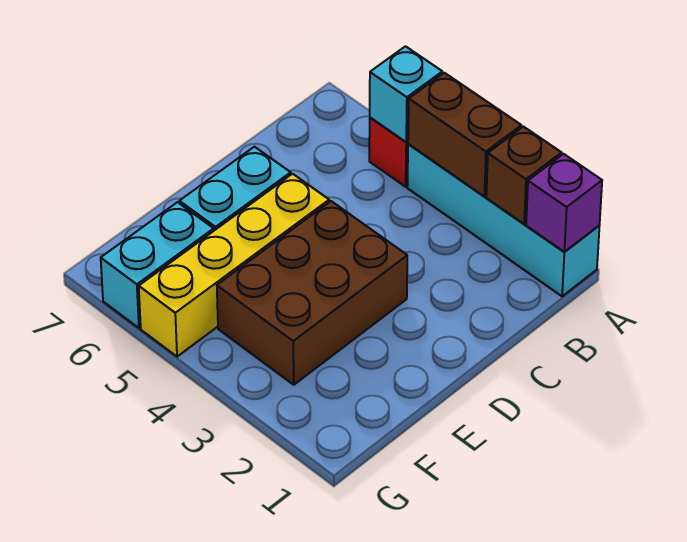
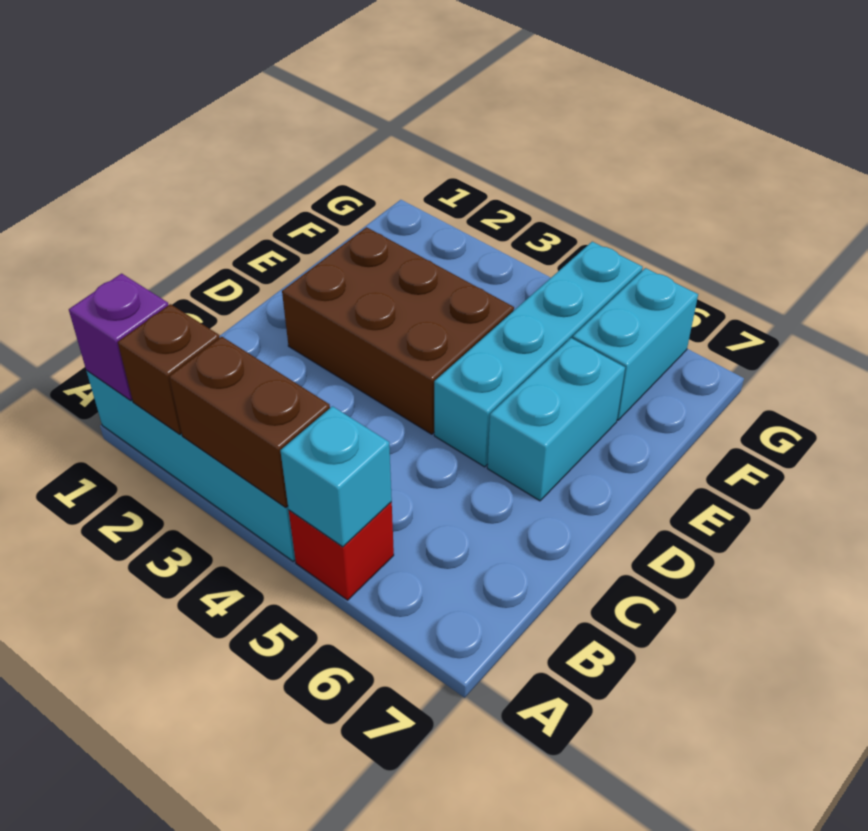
brown brick D3:F4 level 1 -> brown brick D2:E4 level 1
yellow brick D5:G5 level 1 -> cyan brick D5:G5 level 1

